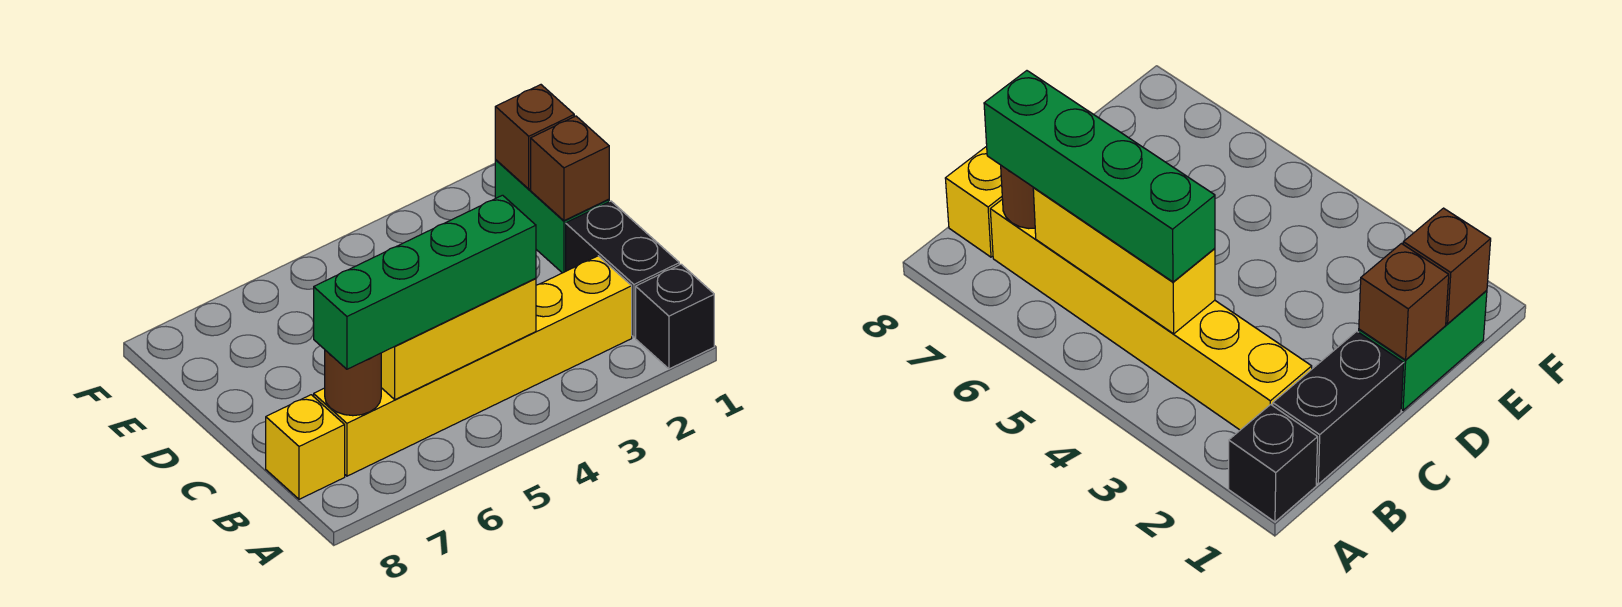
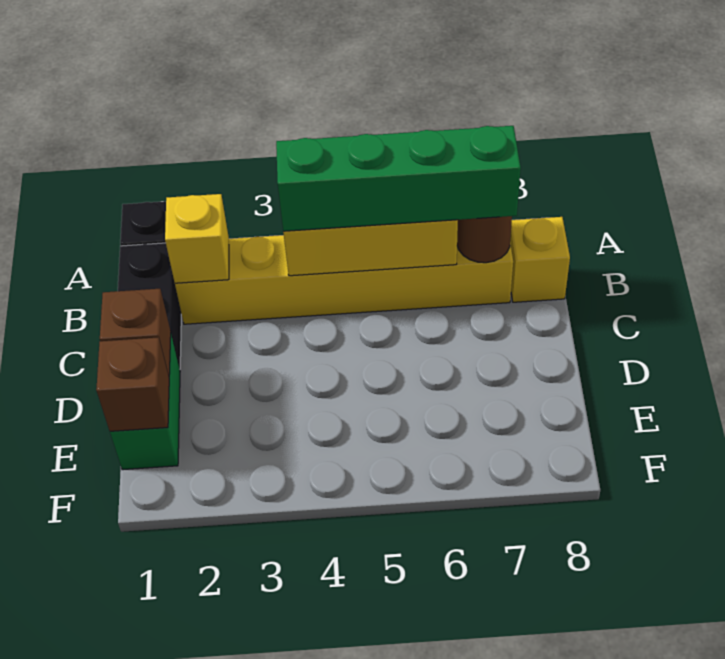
none -> yellow brick B2 level 2

